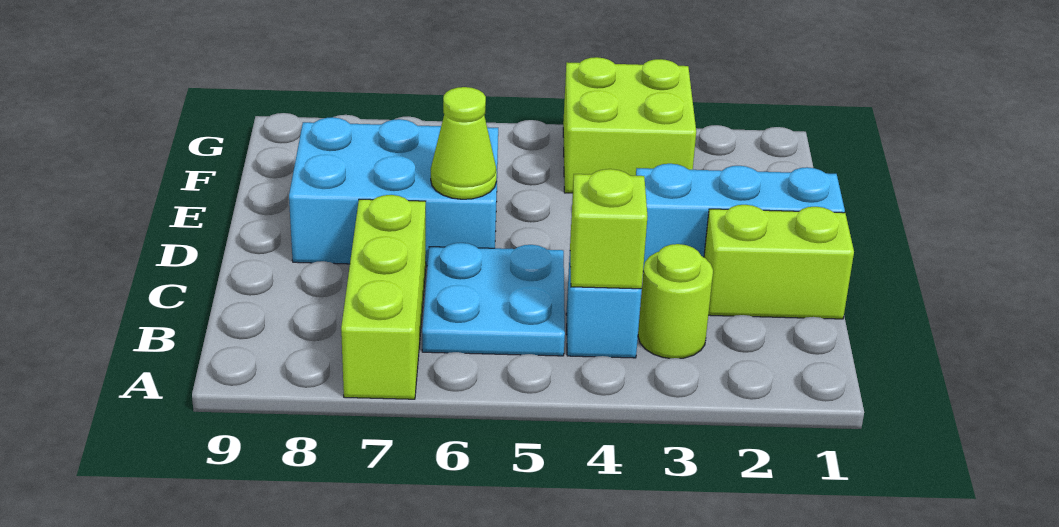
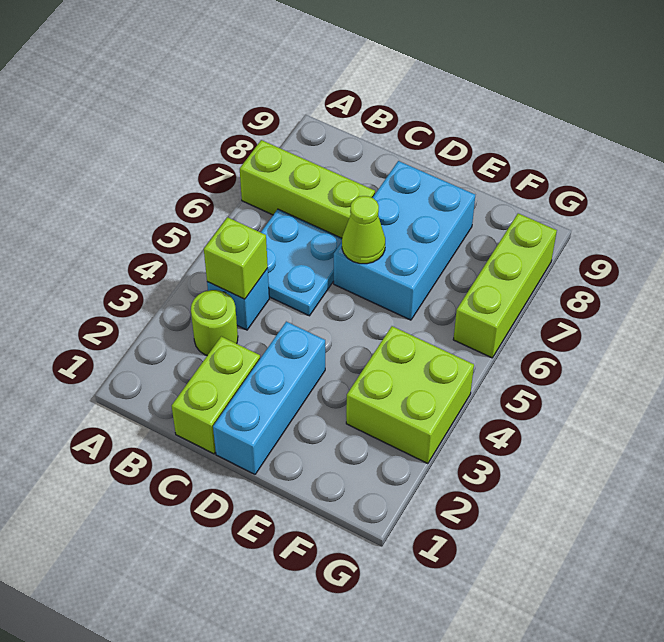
none -> lime brick G6:G8 level 1

